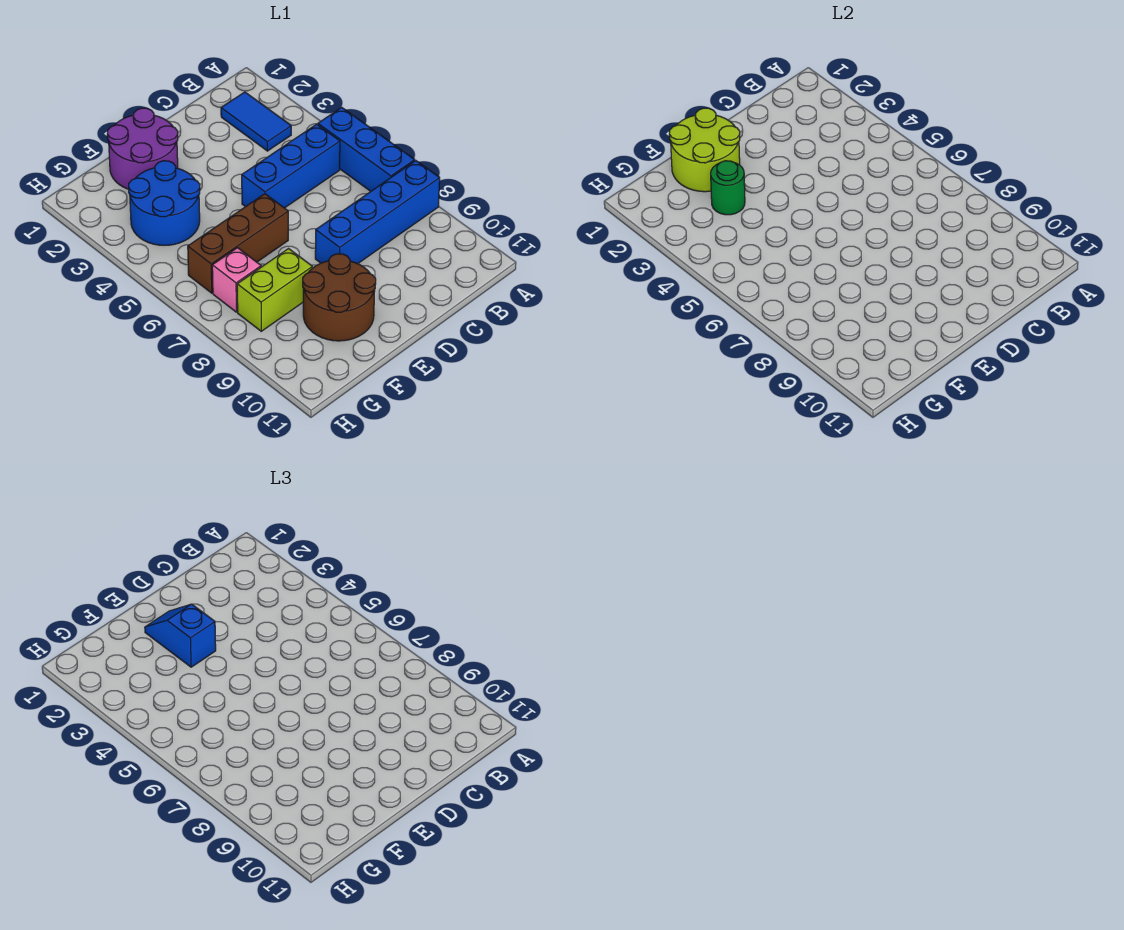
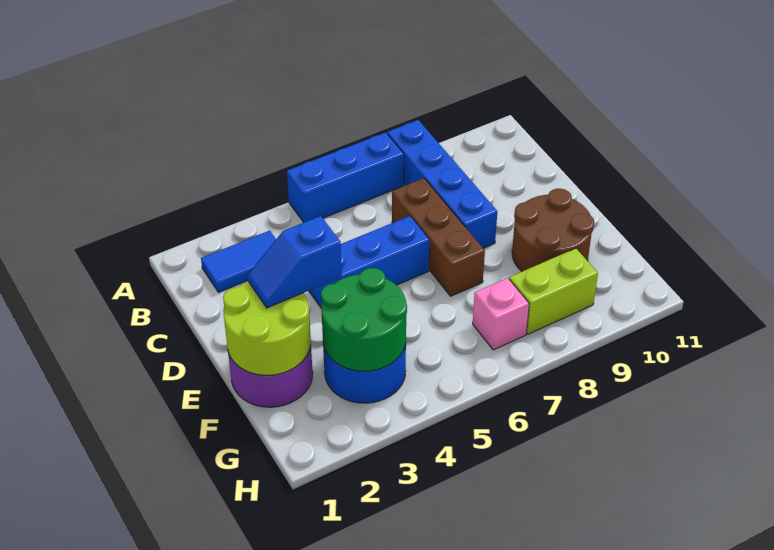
blue brick B5:D5 level 1 -> blue brick D4:D6 level 1
brown brick E6:G6 level 1 -> brown brick C7:E7 level 1
green round brick F3 level 2 -> green round brick F3:G4 level 2
lime brick F8:G8 level 1 -> lime brick G8:G9 level 1

